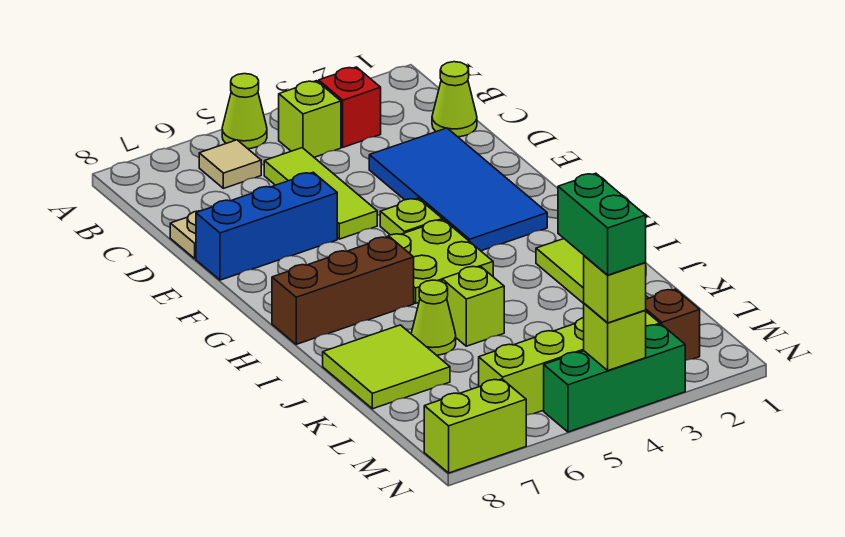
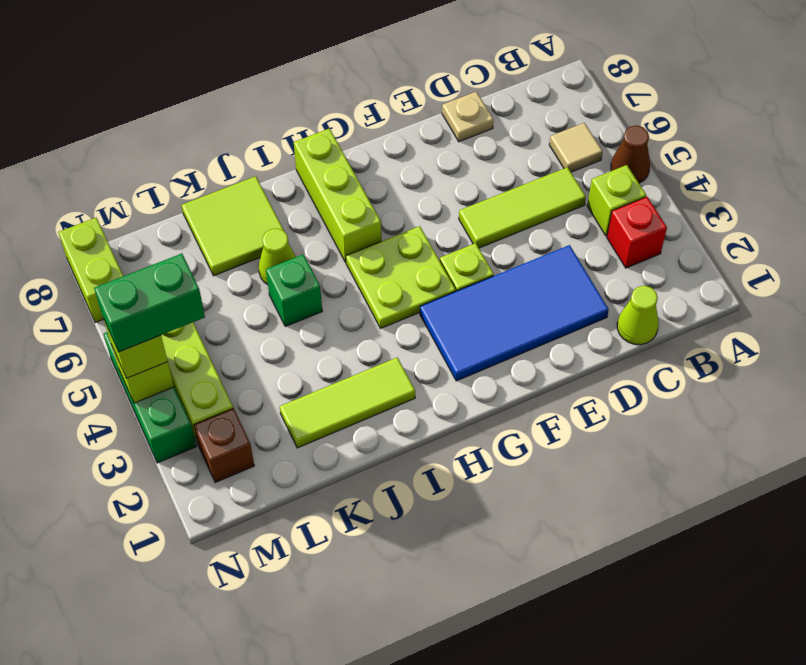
lime cone A5 level 1 -> brown cone A5 level 1
blue brick E6:E8 level 1 -> none
brown brick H6:H8 level 1 -> lime brick H6:H8 level 1
lime brick J5 level 1 -> green brick J5 level 1

